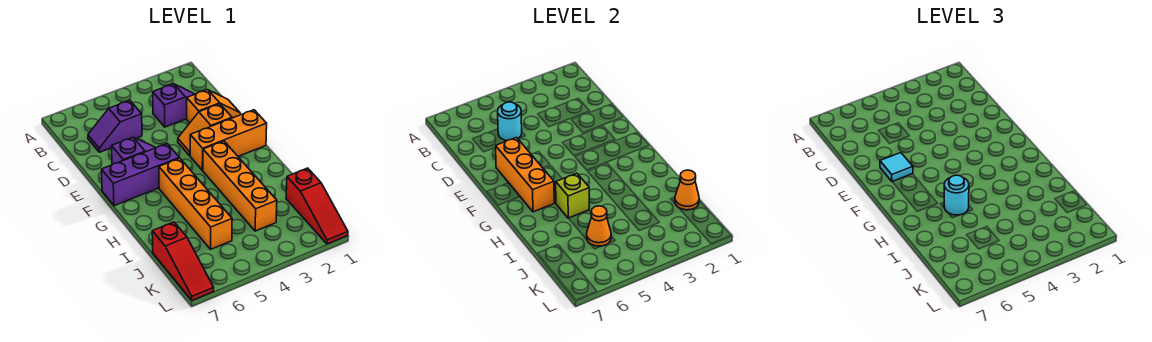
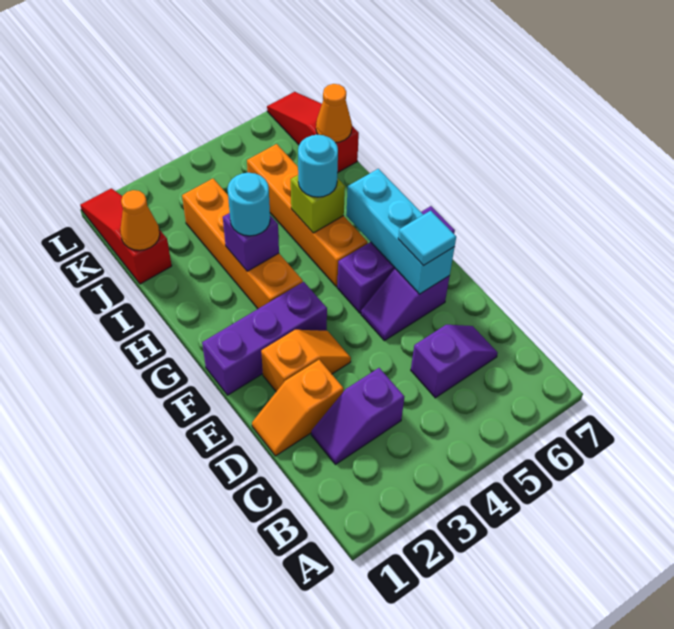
cyan round brick C5 level 2 -> cyan round brick H3 level 3
orange brick E6:G6 level 2 -> cyan brick E6:G6 level 2
orange brick F1:F3 level 1 -> purple brick F1:F3 level 1
none -> purple brick H3 level 2
orange cone J5 level 2 -> orange cone J7 level 2

